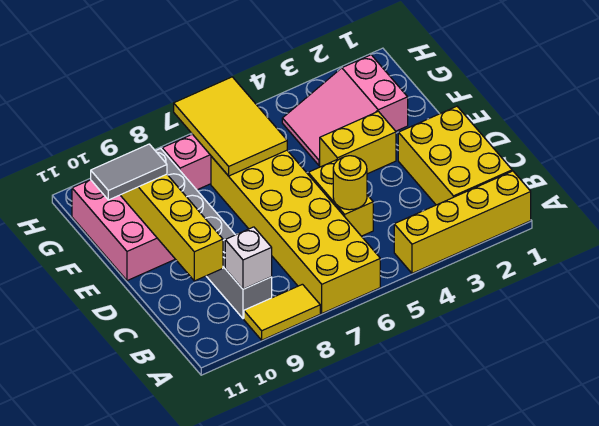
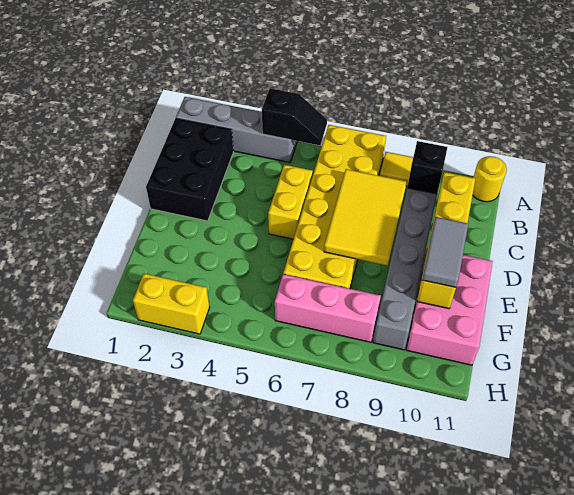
yellow brick A1:A4 level 1 -> grey brick A1:A4 level 1
none -> black slope A4:A5 level 2 top 4
yellow brick B1:D2 level 1 -> black brick B1:D2 level 1
white brick B9 level 2 -> black brick B9 level 2
yellow round brick C5 level 2 -> yellow round brick A11 level 1
yellow brick E3:E4 level 1 -> yellow brick H2:H3 level 1
pink slope F2:G4 level 1 top 2 -> none
yellow tile F6:H7 level 2 -> yellow tile C7:E8 level 2
grey tile F10:F11 level 3 -> grey tile E10:F10 level 3

